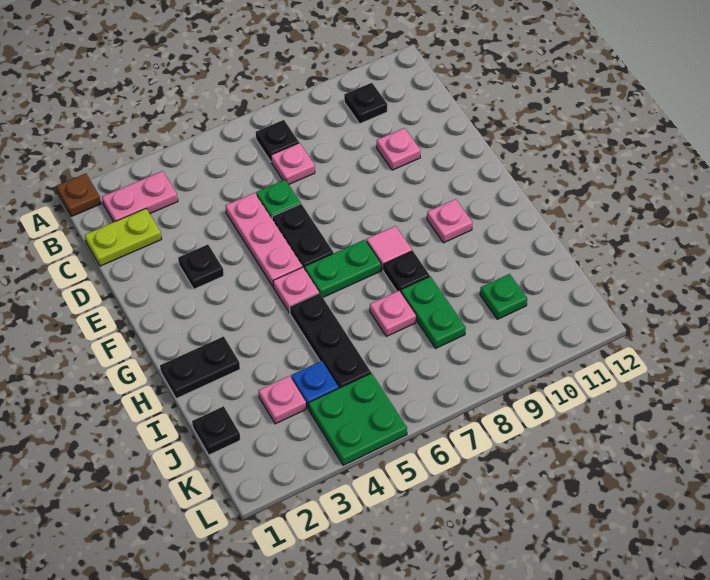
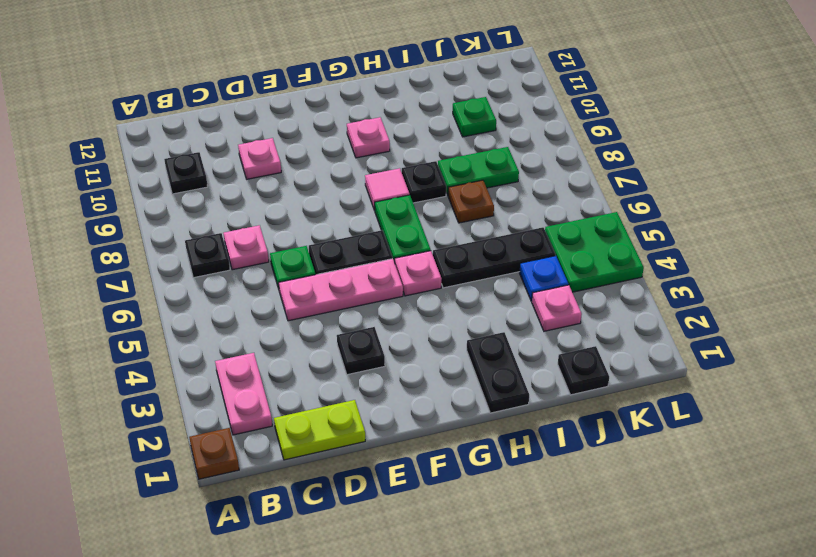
lime plate C1:C2 level 1 -> lime plate C1:D1 level 1
pink plate I7 level 1 -> brown plate I7 level 1

